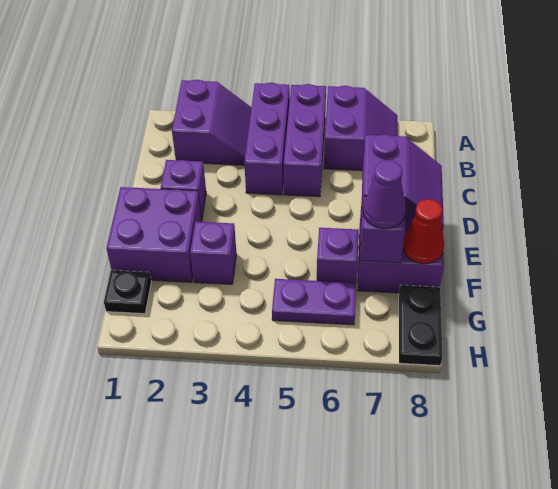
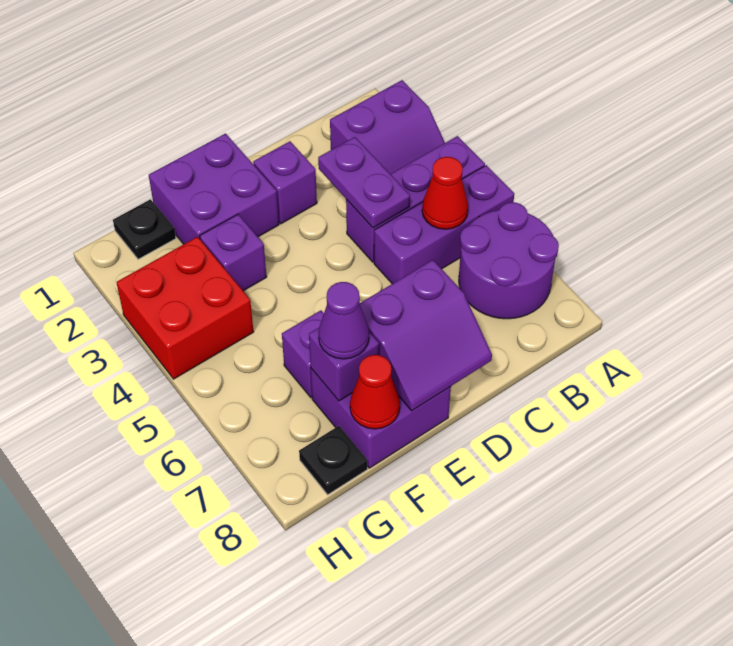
purple slope A6:B7 level 1 top 6 -> purple round brick A6:B7 level 1
none -> red cone B5 level 2
none -> red brick G3:H4 level 1
purple plate G5:G6 level 1 -> purple plate C3:C4 level 2
black plate G8:H8 level 1 -> black plate G8 level 1

